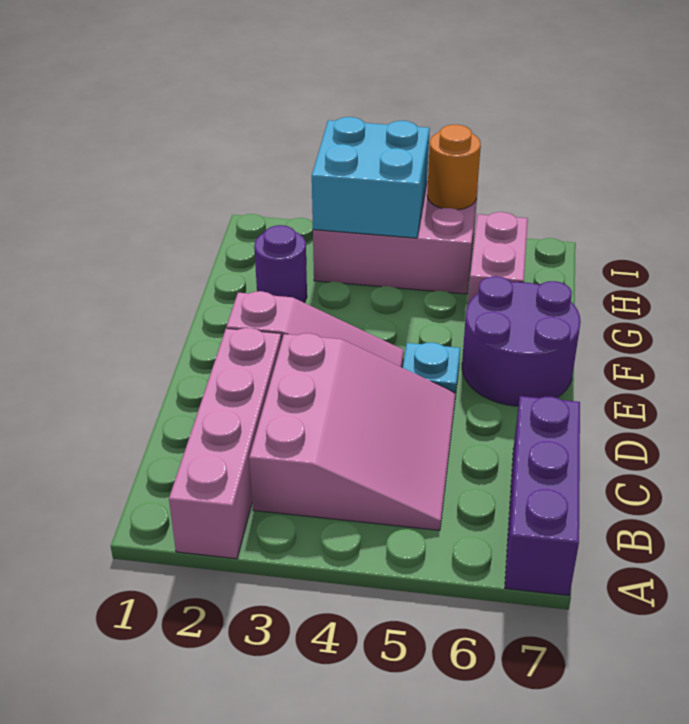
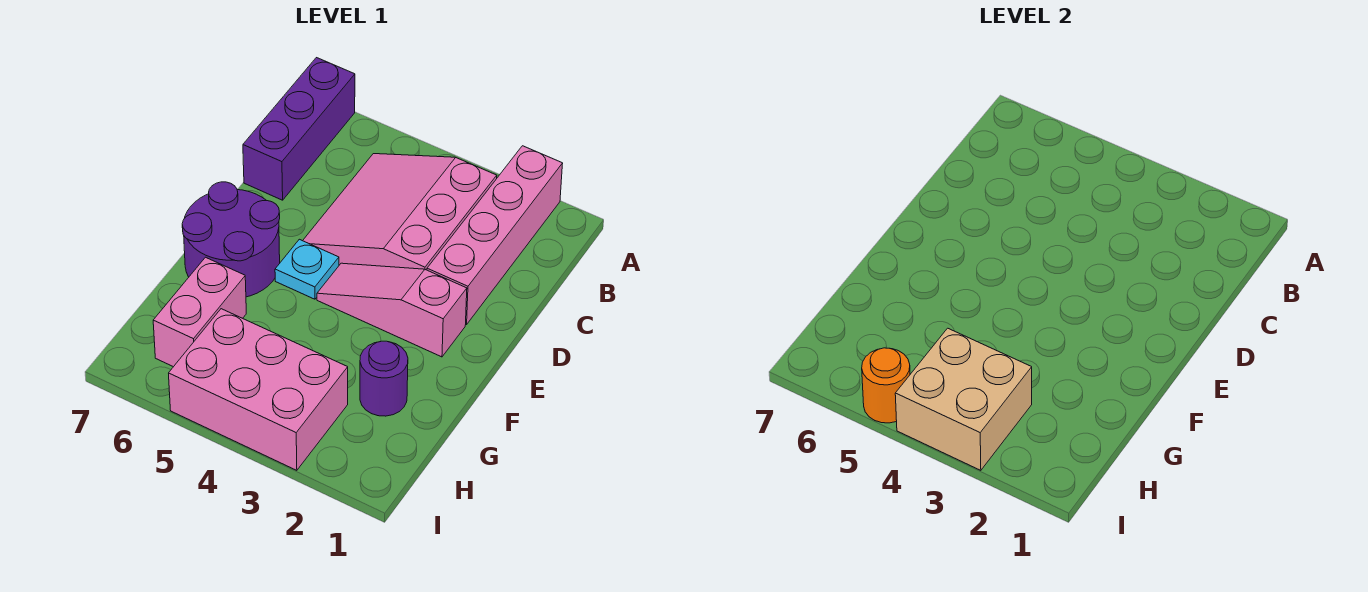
cyan brick H3:I4 level 2 -> tan brick H3:I4 level 2

